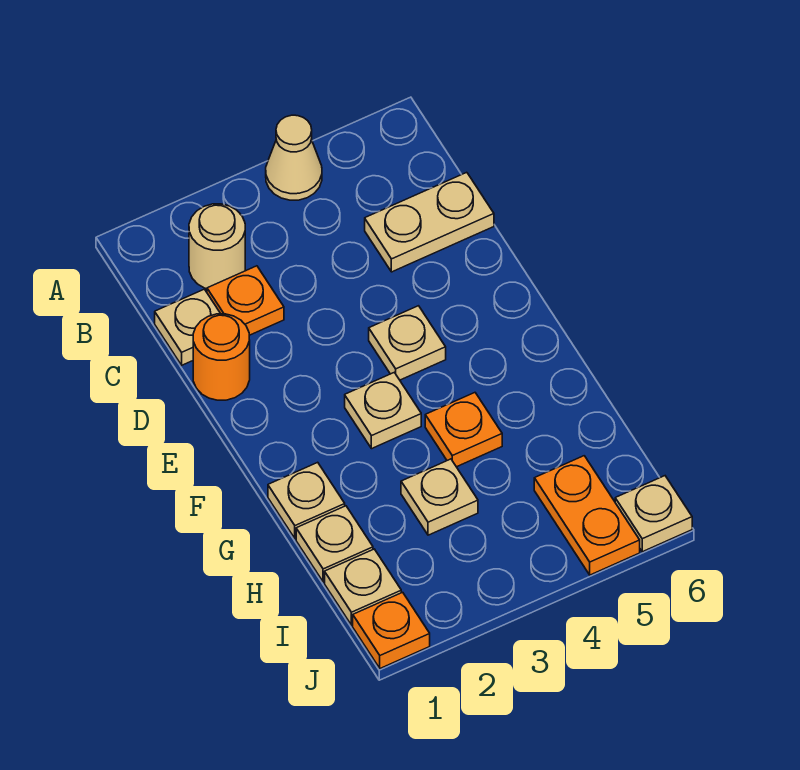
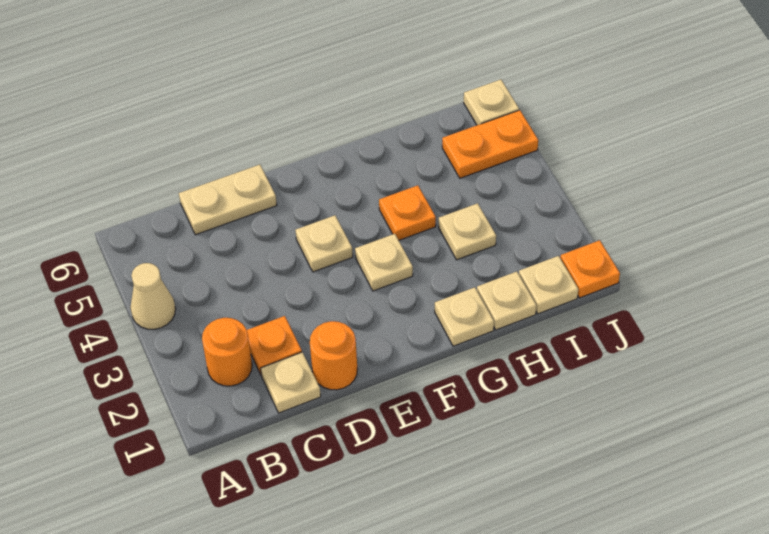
tan round brick B2 level 1 -> orange round brick B2 level 1
tan plate C5:C6 level 1 -> tan plate C6:D6 level 1

